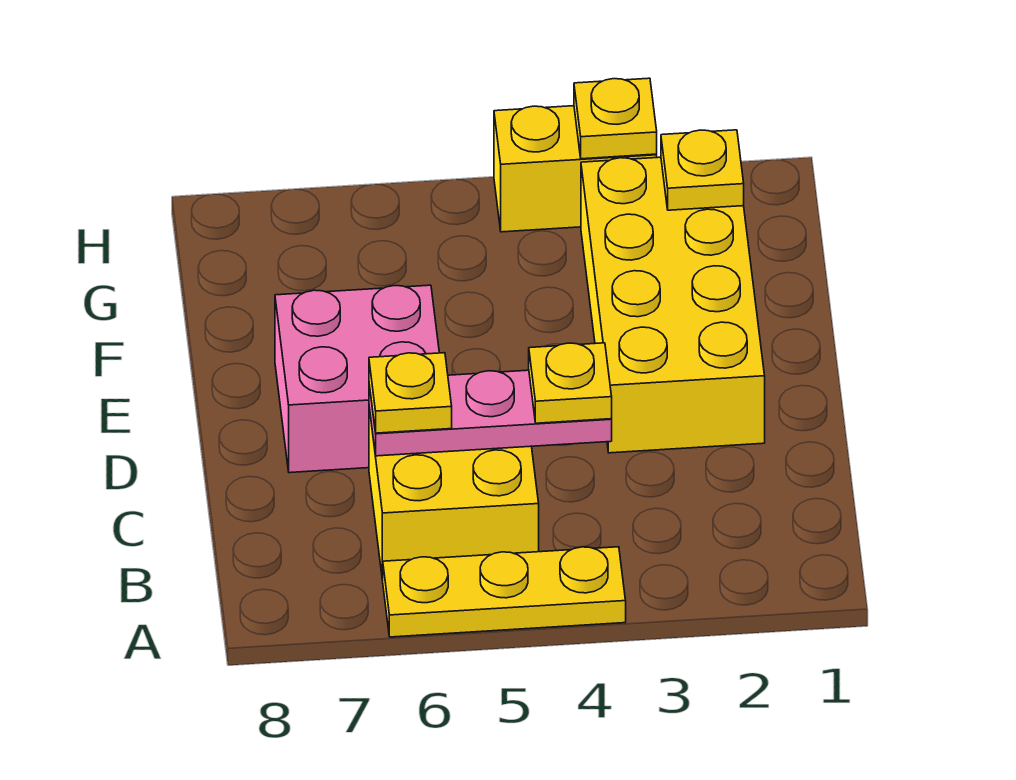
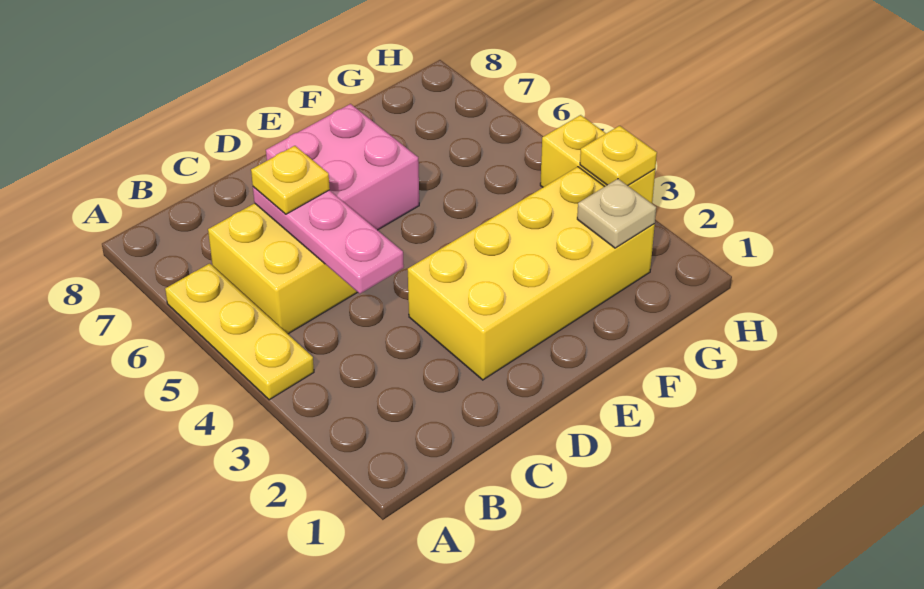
yellow plate C4 level 3 -> none
yellow plate G2 level 2 -> tan plate G2 level 2

